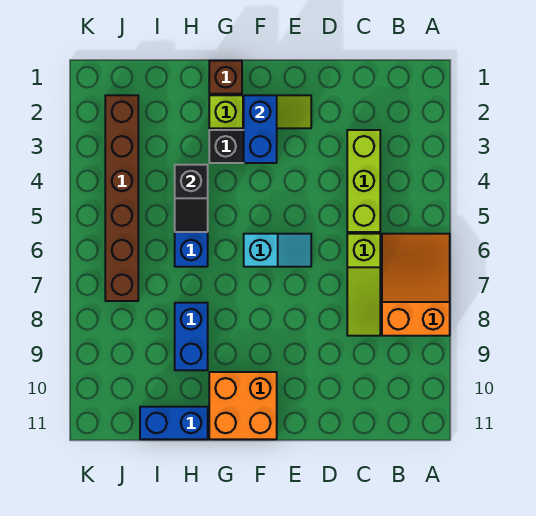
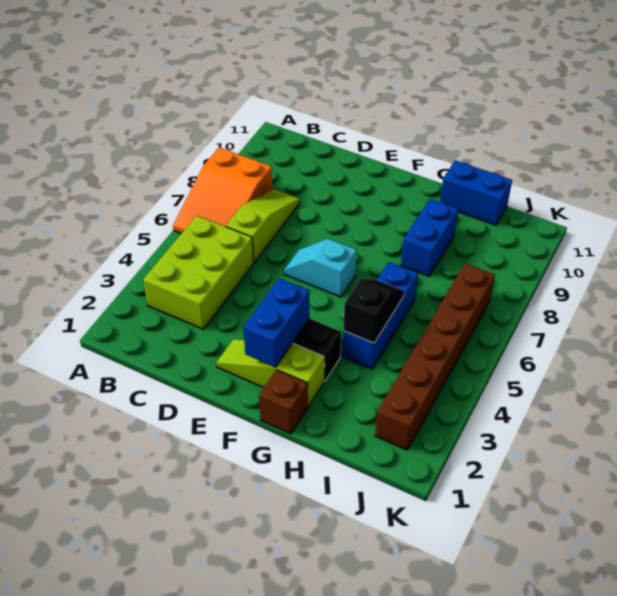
lime brick C3:C5 level 1 -> lime brick B3:C5 level 1
orange brick F10:G11 level 1 -> none

